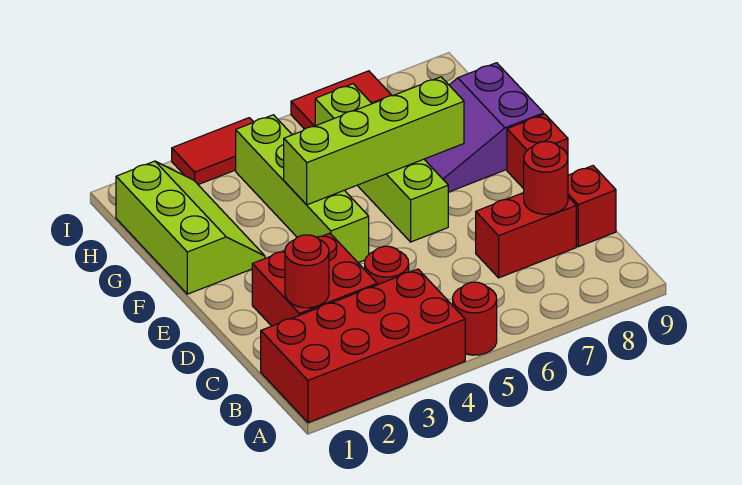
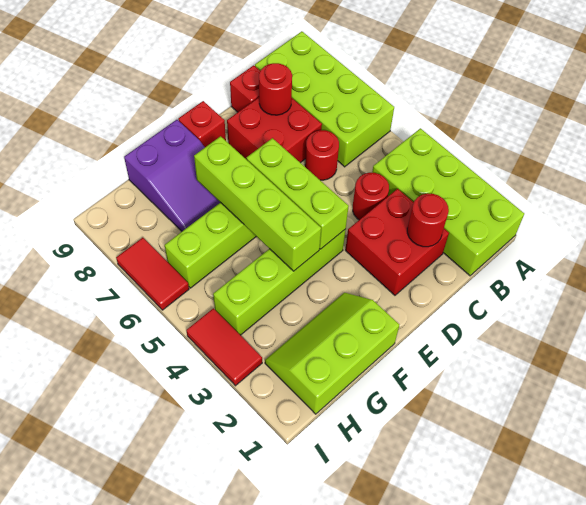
red brick A1:B4 level 1 -> lime brick A1:B4 level 1
red round brick A5 level 1 -> red round brick C6 level 1
none -> lime brick A6:B9 level 1
red brick C7:C8 level 1 -> red brick C7:D8 level 1
none -> lime brick E4:E6 level 2

